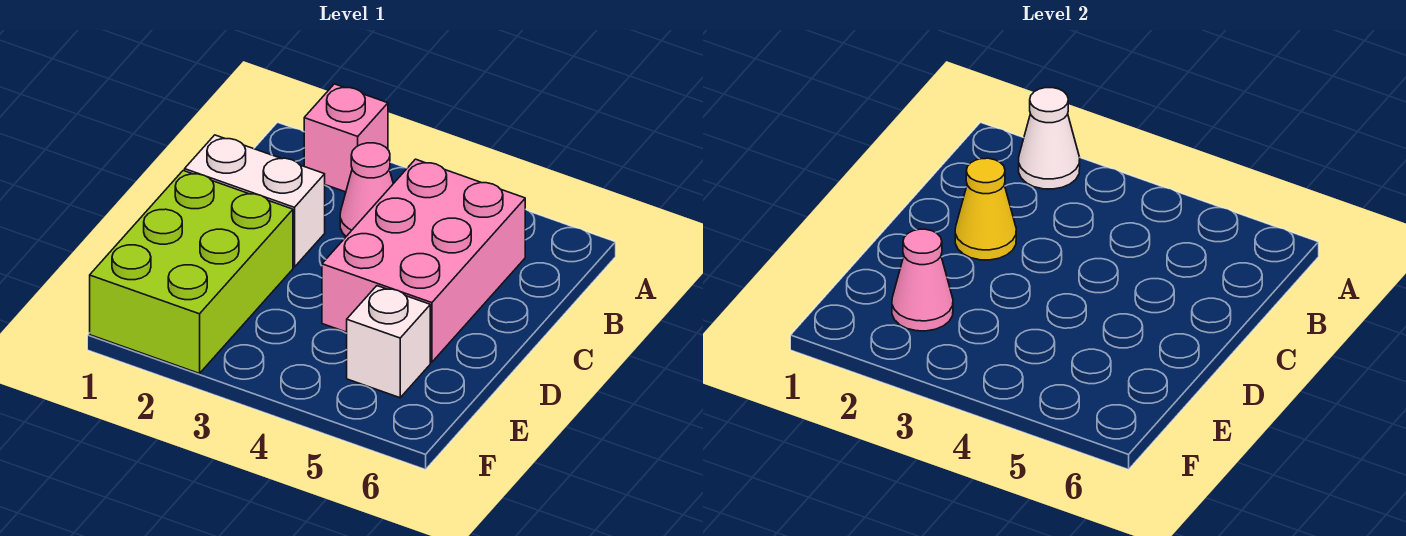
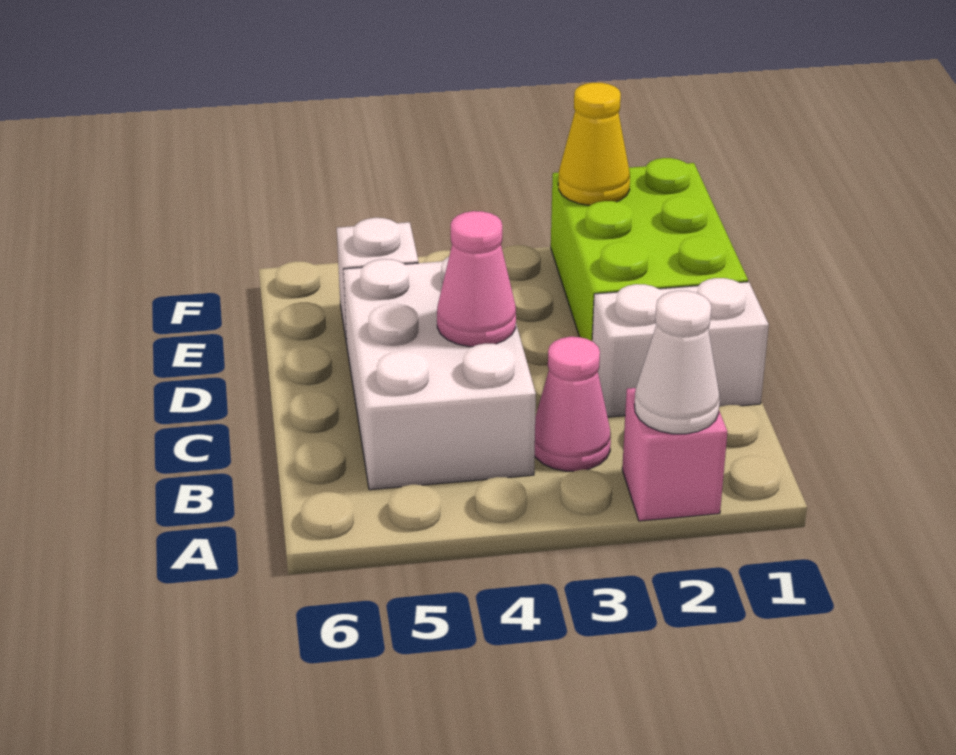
pink brick B4:D5 level 1 -> white brick B4:D5 level 1
yellow cone C2 level 2 -> yellow cone F2 level 2
pink cone E2 level 2 -> pink cone C4 level 2

